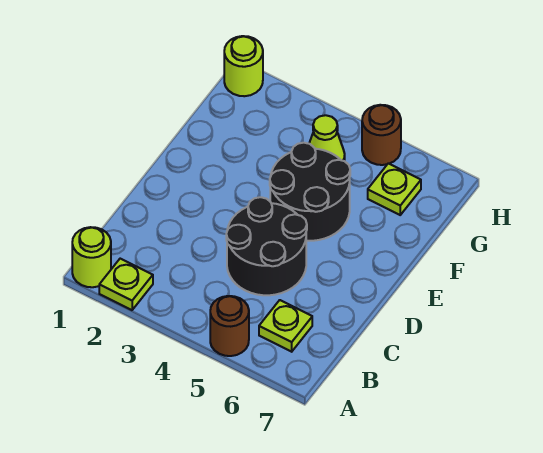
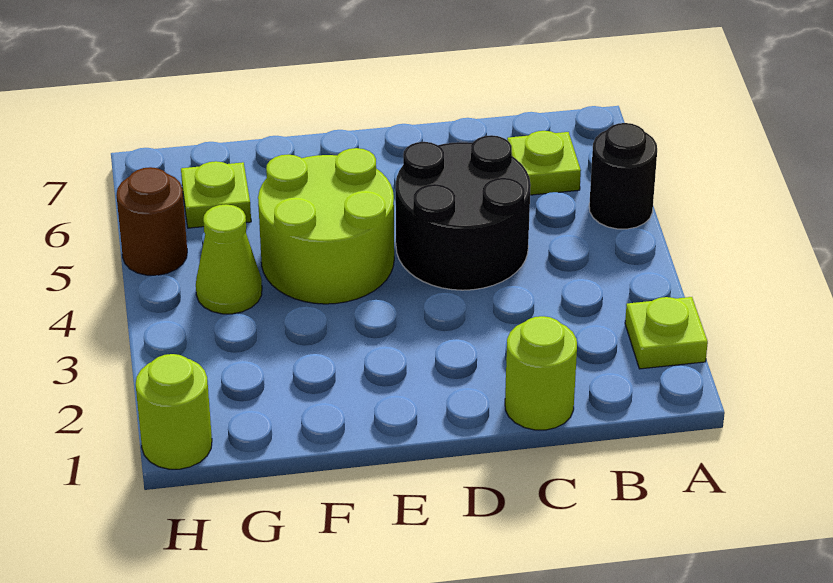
lime round brick A1 level 1 -> lime round brick C1 level 1
brown round brick A5 level 1 -> black round brick A5 level 1
black round brick E4:F5 level 1 -> lime round brick E4:F5 level 1

